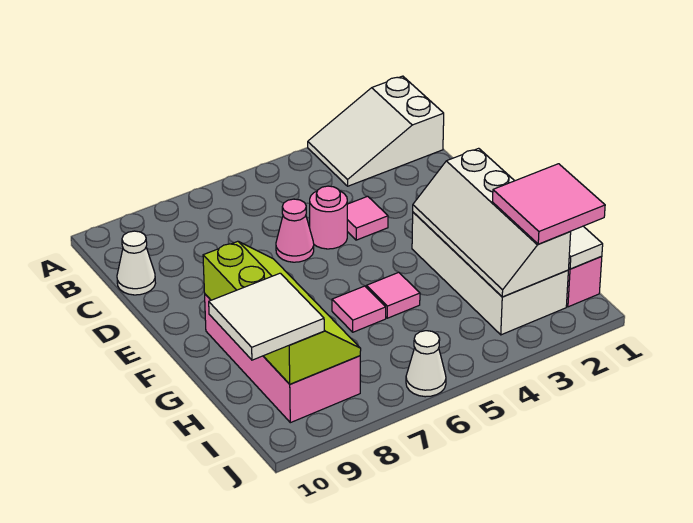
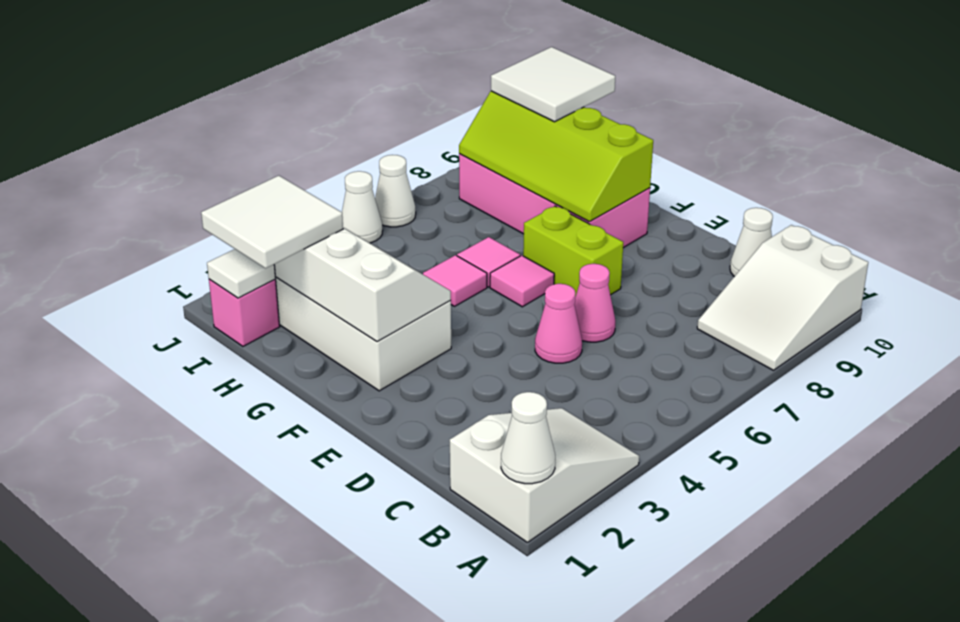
none -> white cone A1 level 2
none -> white slope A8:B10 level 1 top 10
pink tile D4 level 1 -> pink tile F6 level 1
pink round brick D5 level 1 -> pink cone D5 level 1
none -> lime brick E7:F7 level 1
pink tile H1:I2 level 3 -> white tile H1:I2 level 3
none -> white cone J5 level 1

